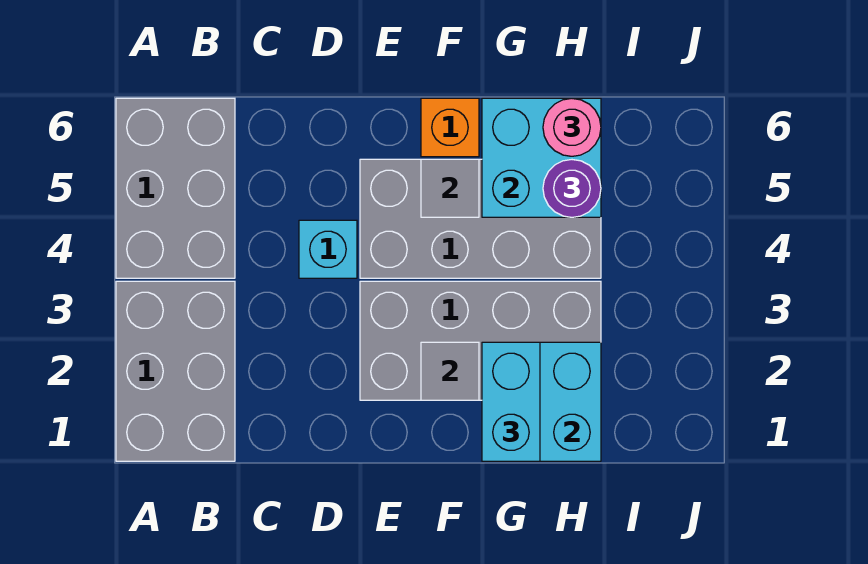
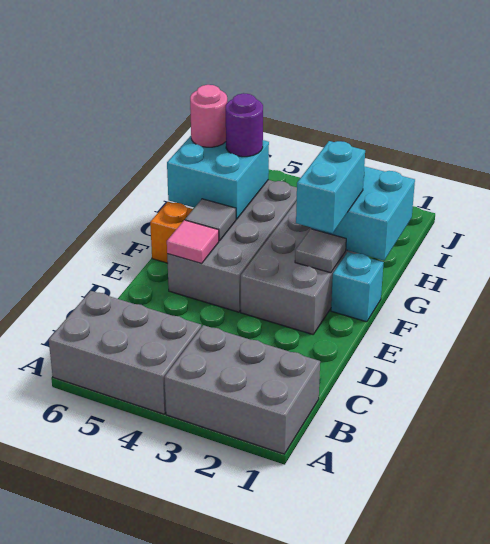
cyan brick D4 level 1 -> cyan brick F1 level 1
none -> pink tile E5 level 2
cyan brick G1:G2 level 3 -> cyan brick F2:G2 level 3

